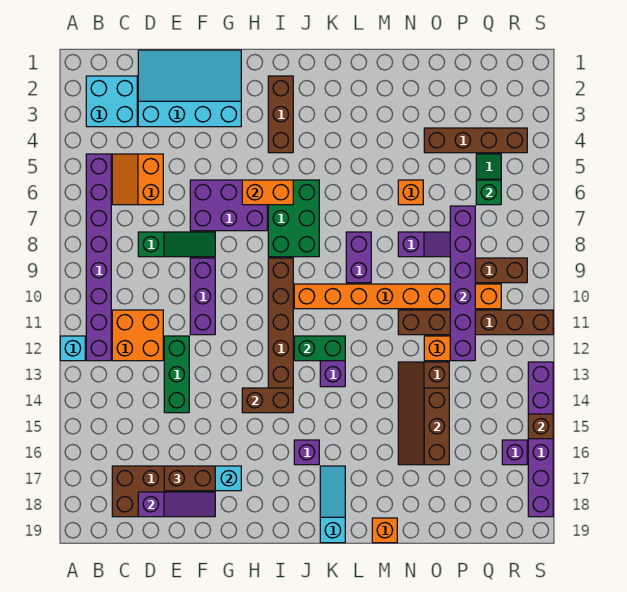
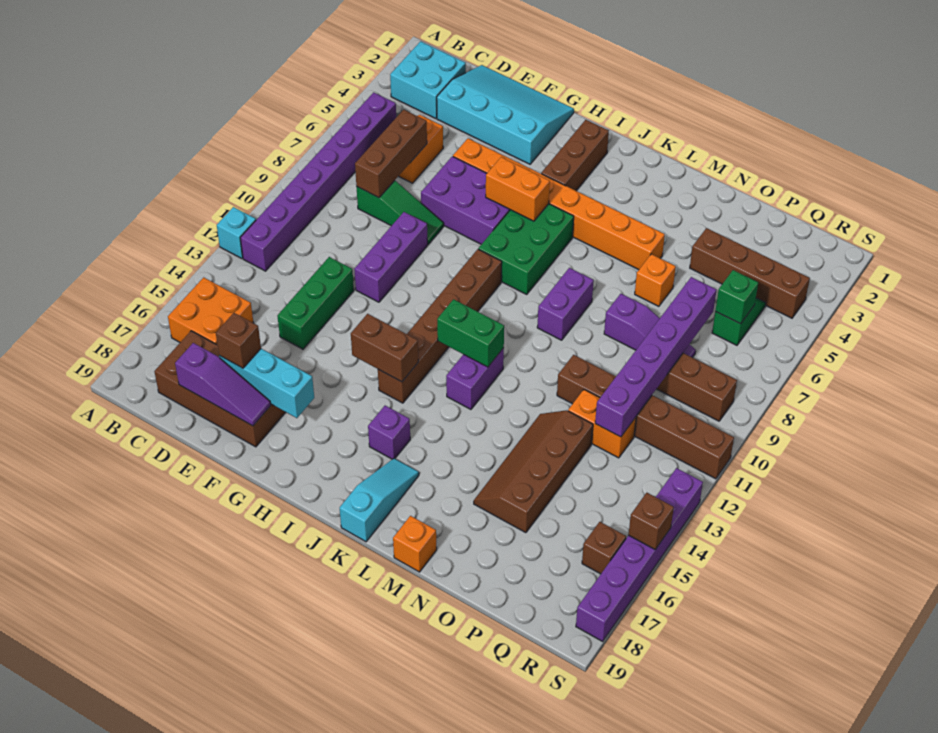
orange brick C11:D12 level 1 -> orange brick B15:C16 level 1
brown brick E17:F17 level 3 -> brown brick E17 level 3
orange brick J10:Q10 level 1 -> orange brick F5:M5 level 1
brown brick O14:O16 level 2 -> brown brick D6:D8 level 2
purple brick R16 level 1 -> brown brick R16 level 1

